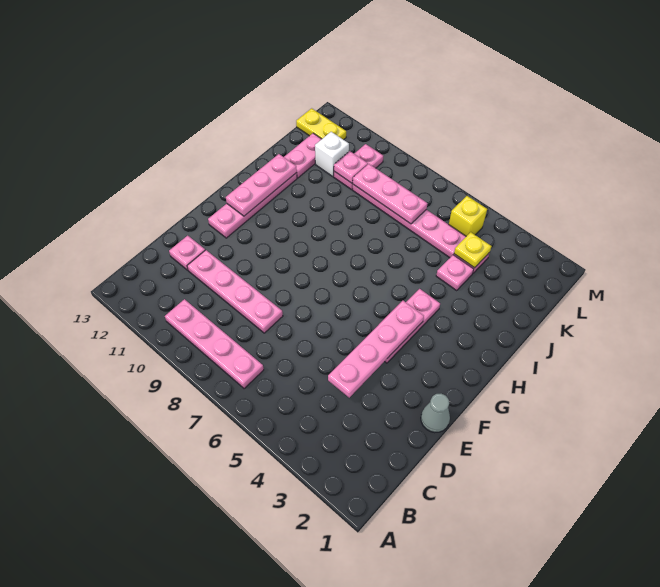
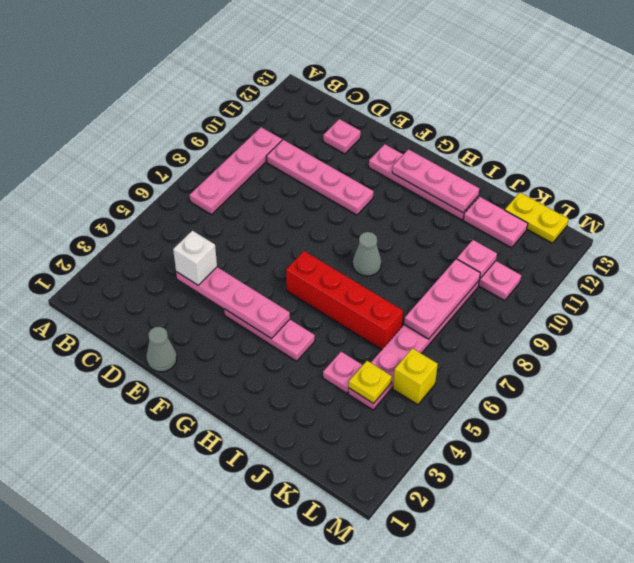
pink plate D8:D11 level 1 -> pink plate C10:F10 level 1
none -> red brick G6:J6 level 1
none -> grey cone H8 level 1
white brick K11 level 1 -> white brick D4 level 3
yellow plate L12:L13 level 1 -> yellow plate K13:L13 level 1

